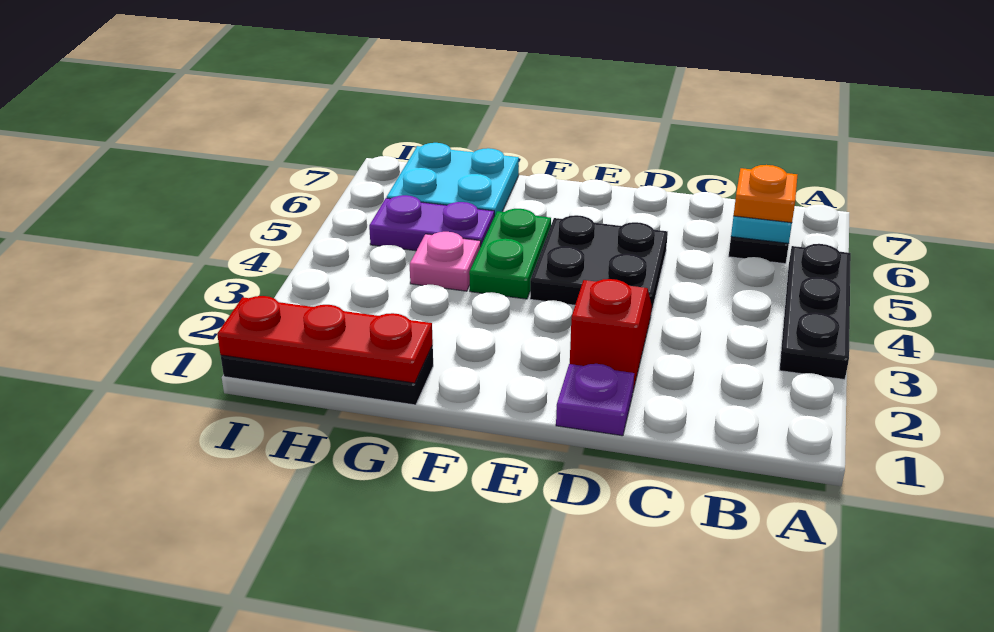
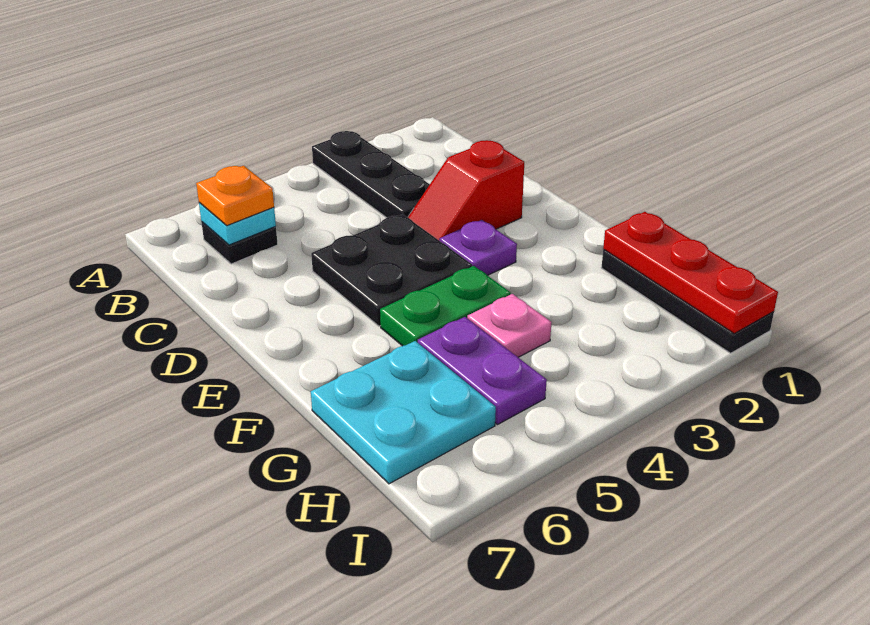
black plate A3:A5 level 1 -> black plate A3:C3 level 1
purple plate D1 level 1 -> purple plate E3 level 1

